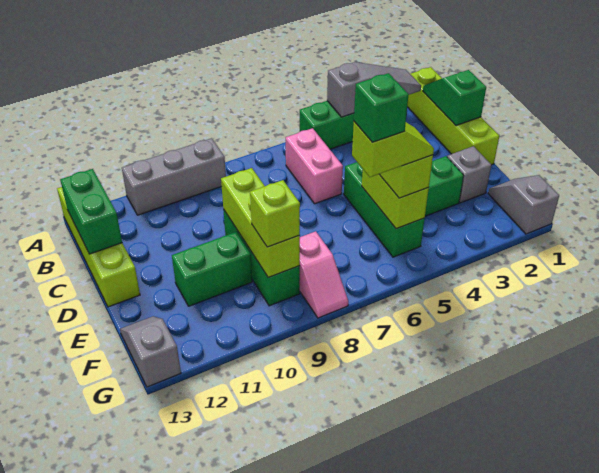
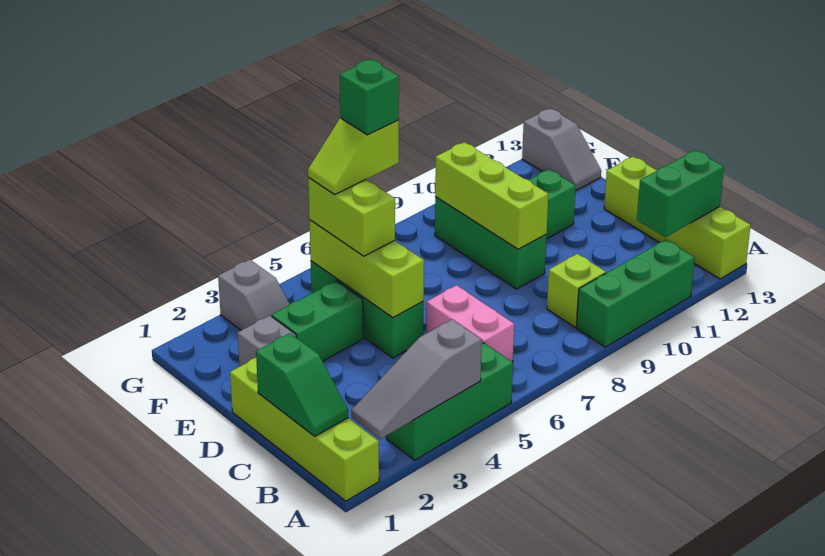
grey brick A9:A11 level 1 -> green brick A9:A11 level 1
green brick B13:C13 level 2 -> green brick B12:B13 level 2
lime brick E5:F5 level 2 -> lime brick D5:F5 level 2
grey slope F1:G1 level 1 top G -> grey slope F3:G3 level 1 top G
pink slope F8:G8 level 1 top F -> none
lime brick F9 level 3 -> lime brick B9 level 1

